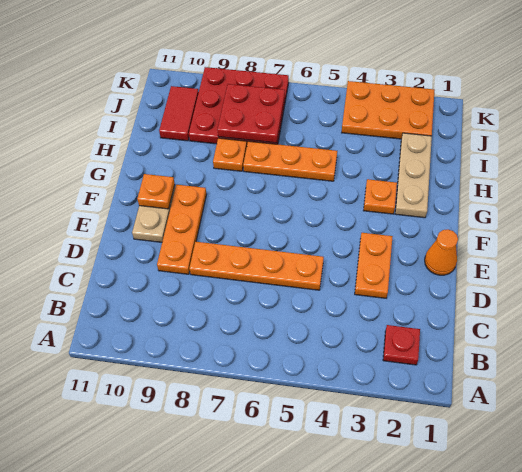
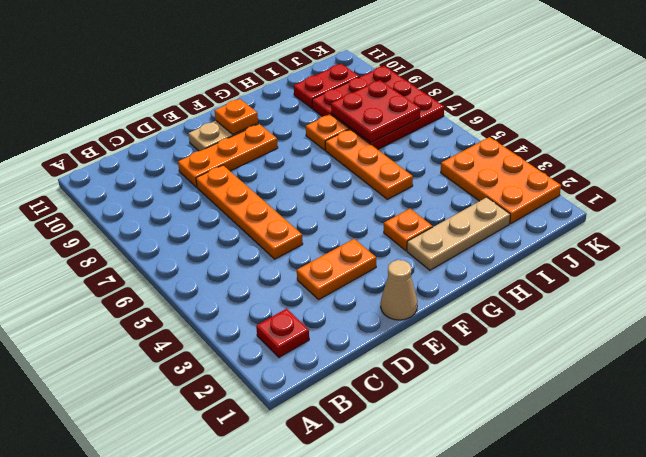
orange cone E1 level 1 -> tan cone E1 level 1
red tile I10:J10 level 1 -> red plate I10:J10 level 1

